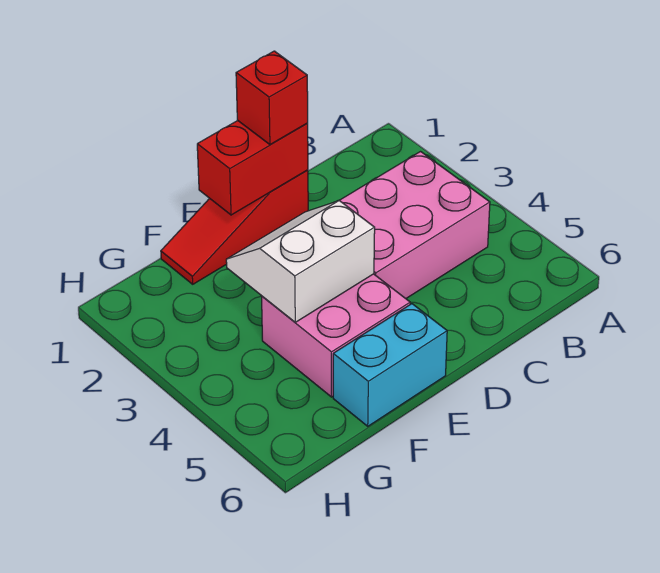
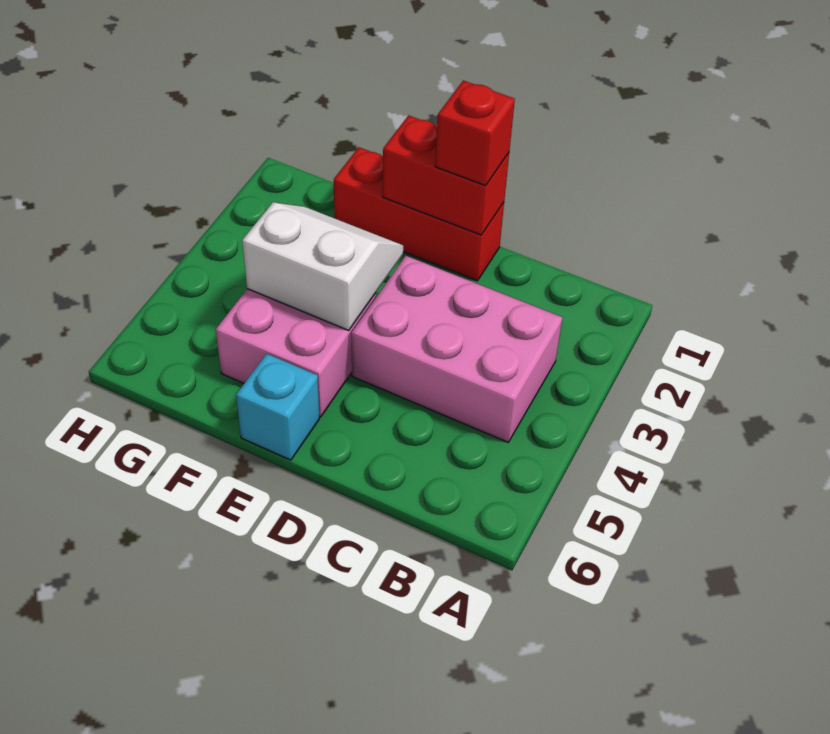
red slope D1:F1 level 1 top D -> red brick D1:F1 level 1
cyan brick E6:F6 level 1 -> cyan brick E6 level 1

